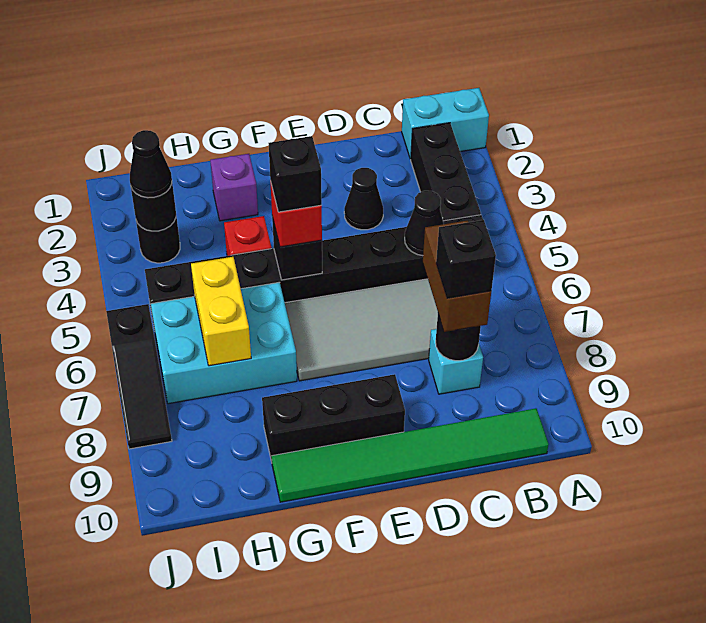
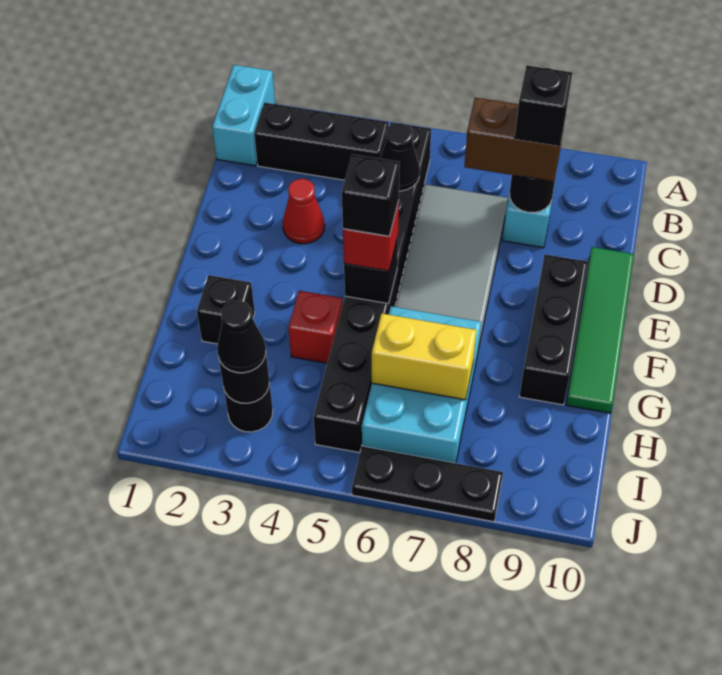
green tile B10:G10 level 1 -> green tile D10:G10 level 1
black cone D3 level 1 -> red cone D3 level 1
purple brick G2 level 1 -> black brick G2 level 1
black slope J6:J8 level 1 top 6 -> black plate J6:J8 level 1

